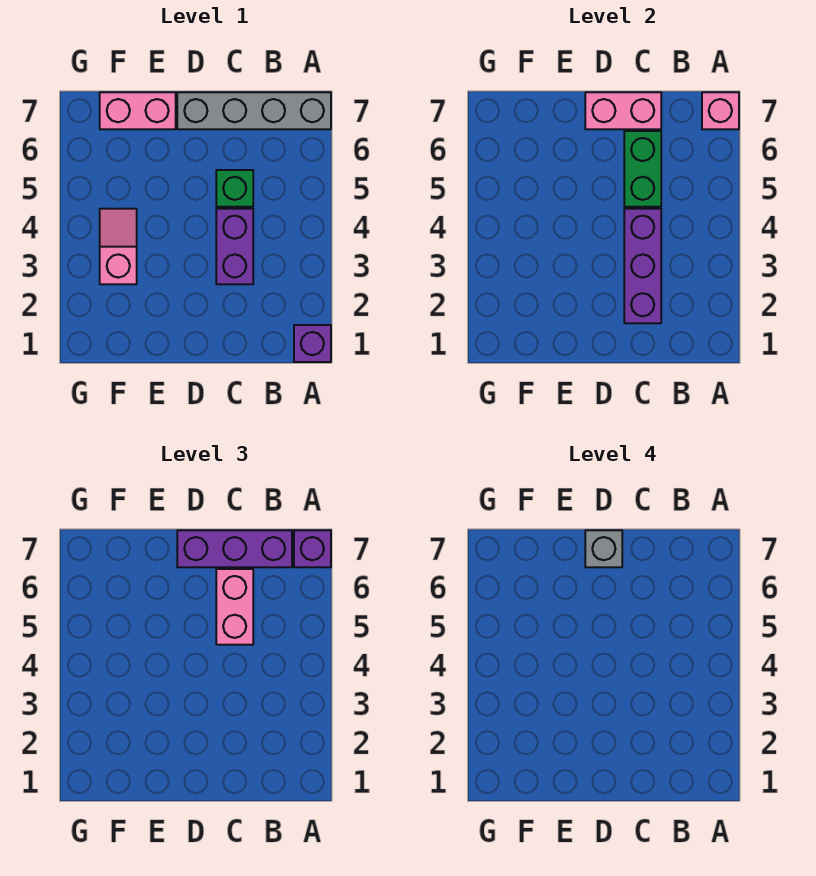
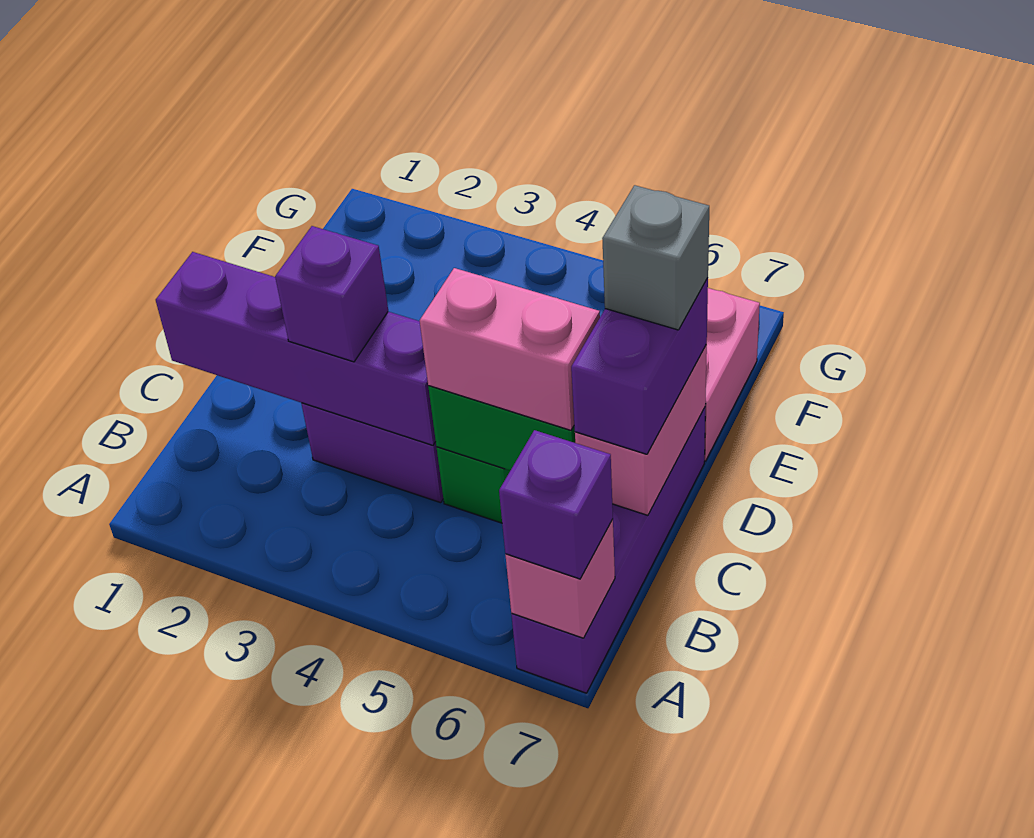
purple brick A1 level 1 -> purple brick C3 level 3
grey brick A7:D7 level 1 -> purple brick A7:D7 level 1
purple brick B7:D7 level 3 -> purple brick C7:D7 level 3
purple brick C2:C4 level 2 -> purple brick C1:C4 level 2
pink slope F3:F4 level 1 top 3 -> none

